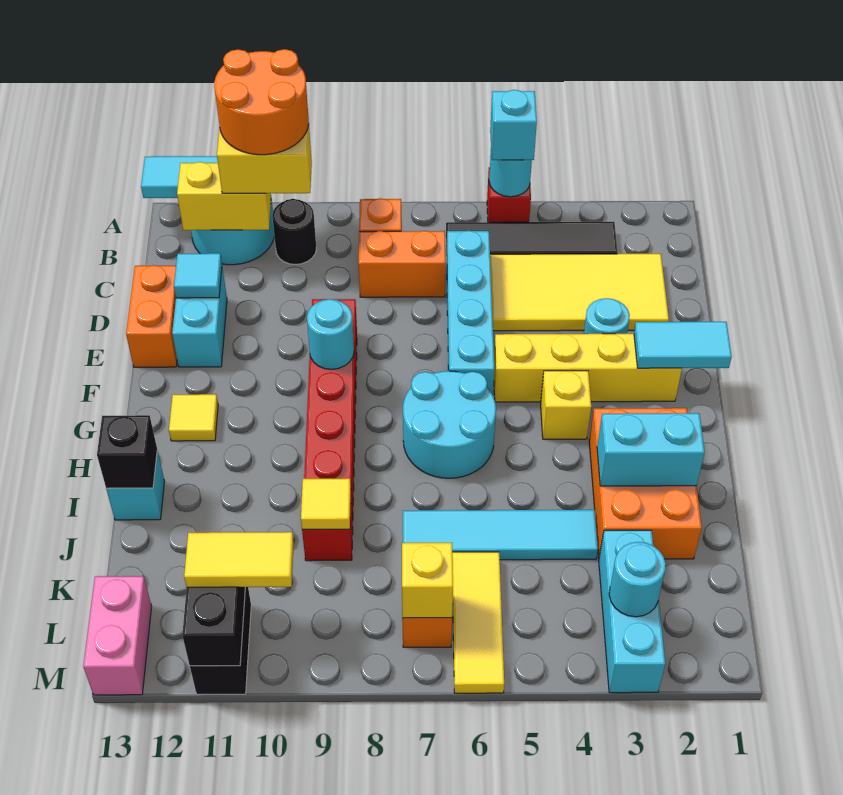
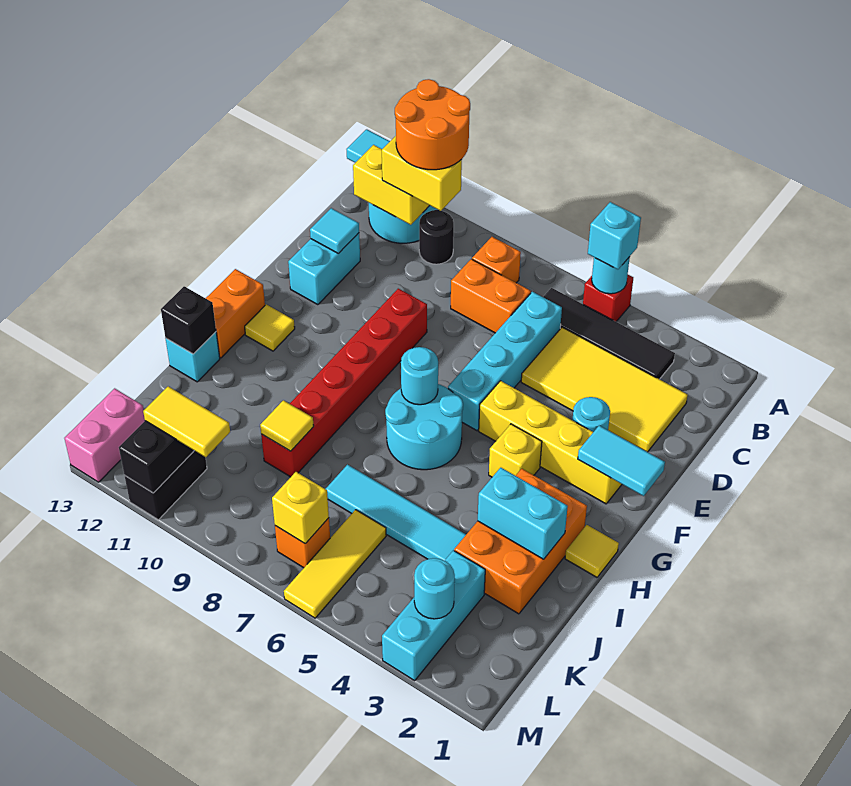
orange brick D13:E13 level 1 -> orange brick G13:H13 level 1
cyan round brick F9 level 2 -> cyan round brick G7 level 2
none -> yellow tile H1 level 1

